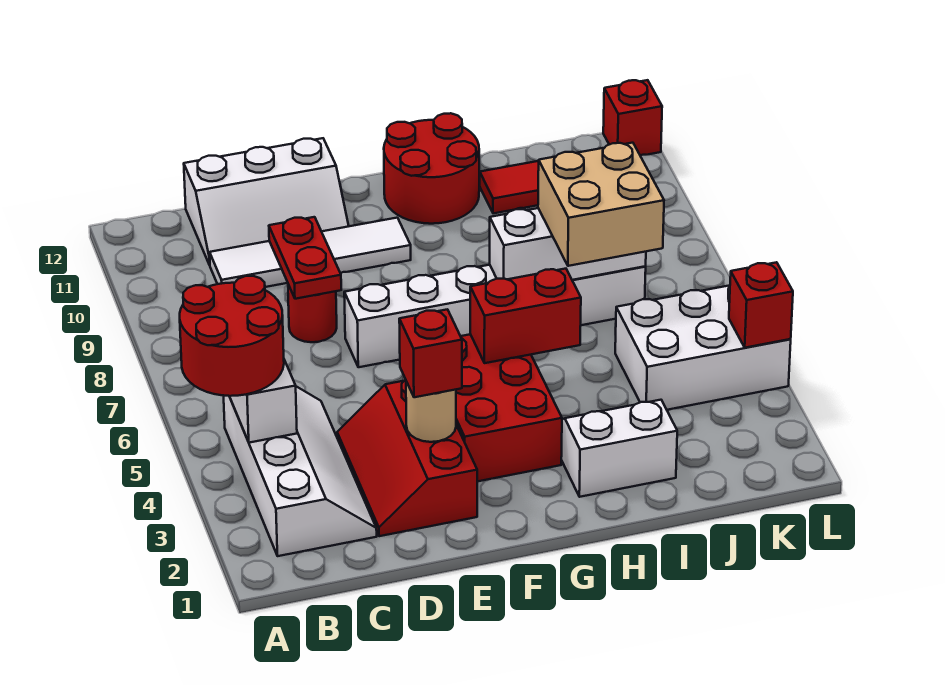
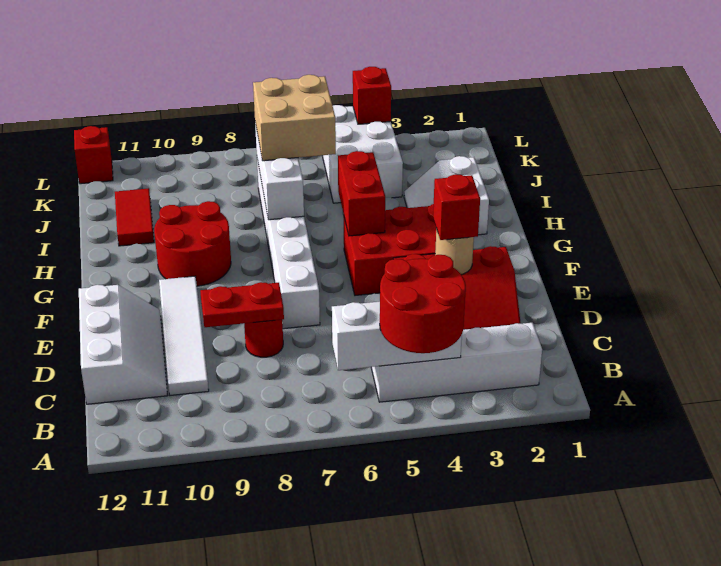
red round brick G11:H12 level 1 -> red round brick G9:H10 level 1

